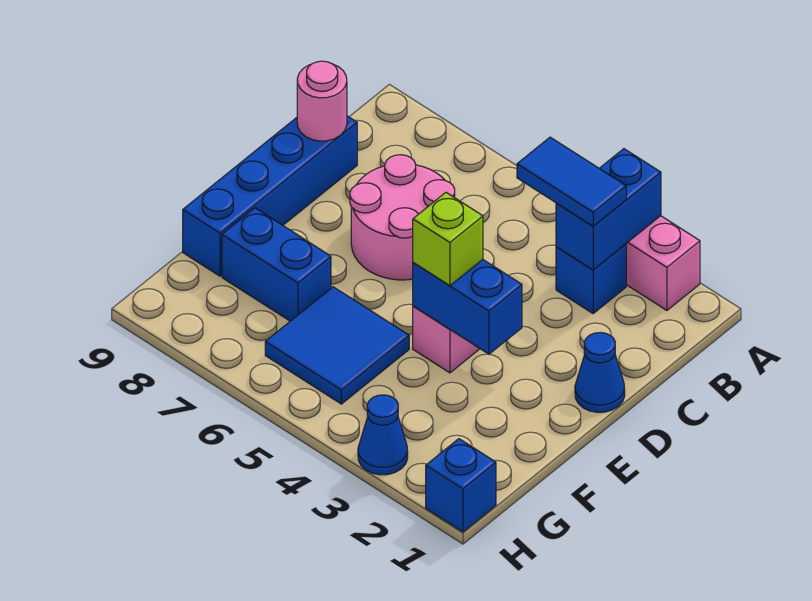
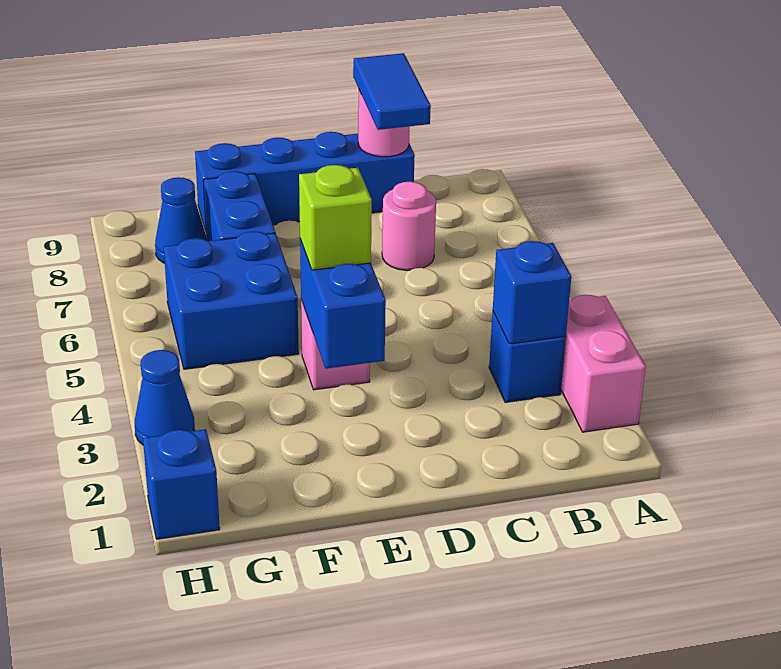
blue brick A3:B3 level 2 -> blue brick B3 level 2
blue tile B3:B4 level 3 -> blue tile C8:C9 level 3
pink round brick C6:D7 level 1 -> pink round brick C7 level 1
blue cone D1 level 1 -> blue cone G8 level 1
blue tile F5:G6 level 1 -> blue brick F5:G6 level 1

